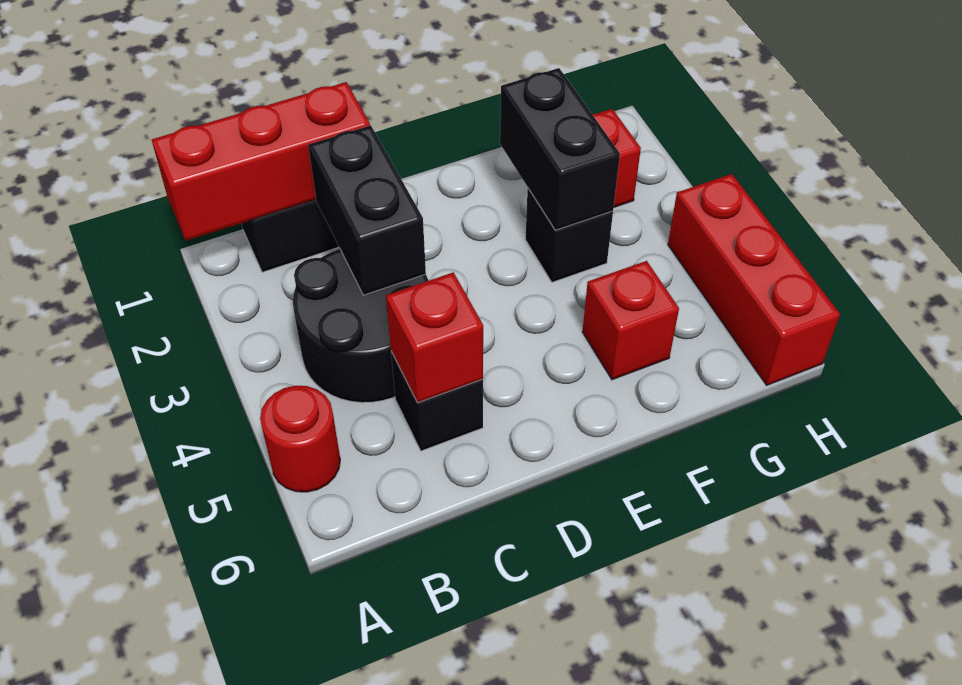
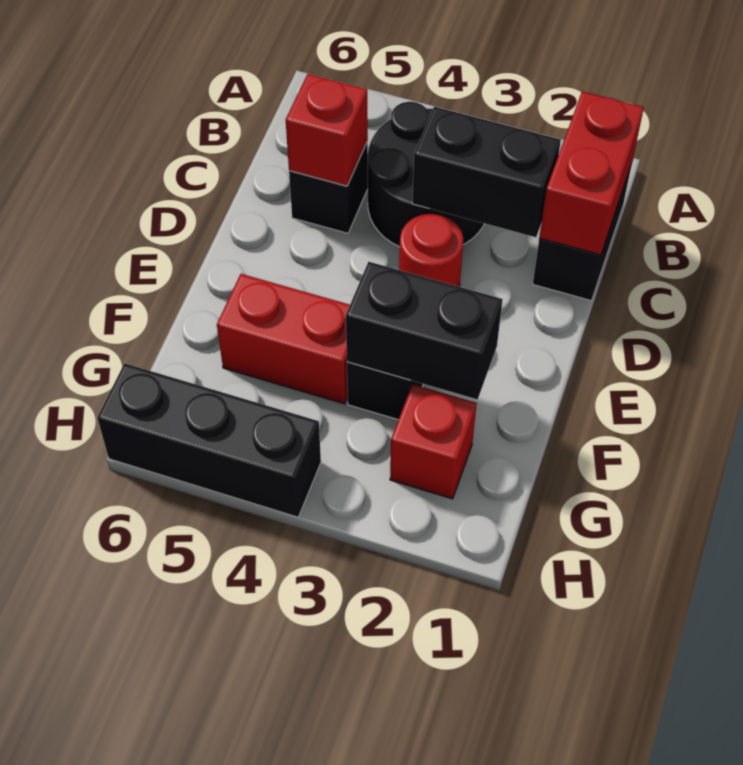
red brick A1:C1 level 2 -> red brick B1:C1 level 2
red round brick A5 level 1 -> red round brick D3 level 1
red brick F5 level 1 -> red brick F4:F5 level 1
red brick H4:H6 level 1 -> black brick H4:H6 level 1

